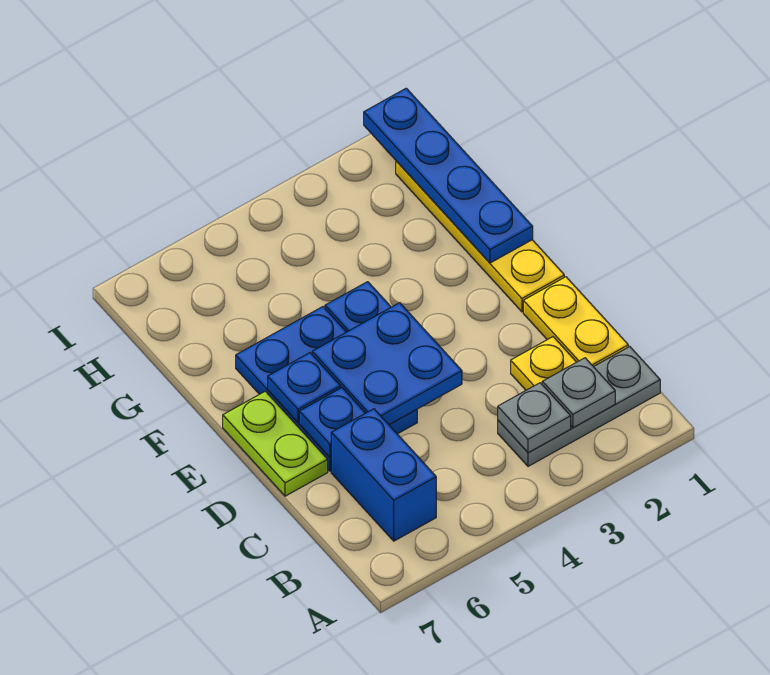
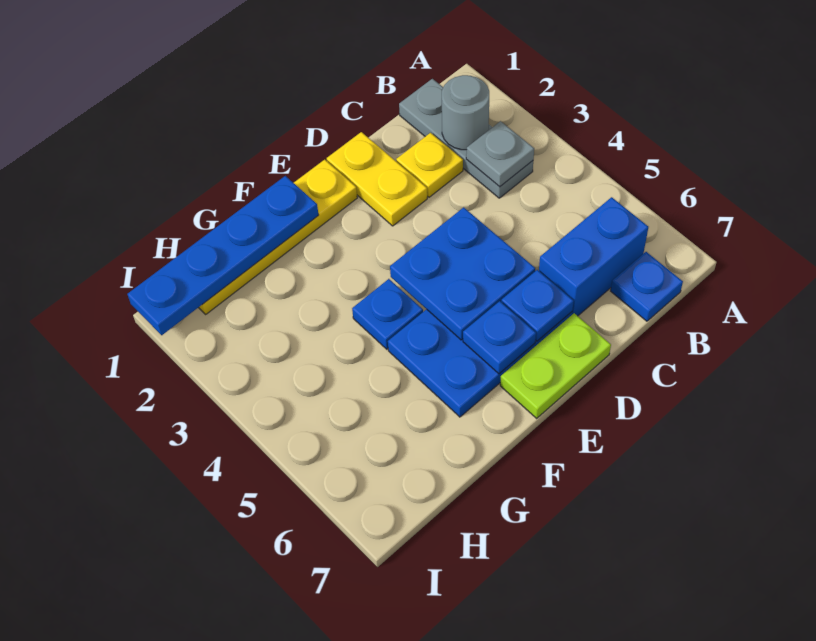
grey plate B2 level 2 -> grey round brick B2 level 2
none -> blue plate B7 level 1
yellow plate C1:D1 level 1 -> yellow plate D1:D2 level 1

